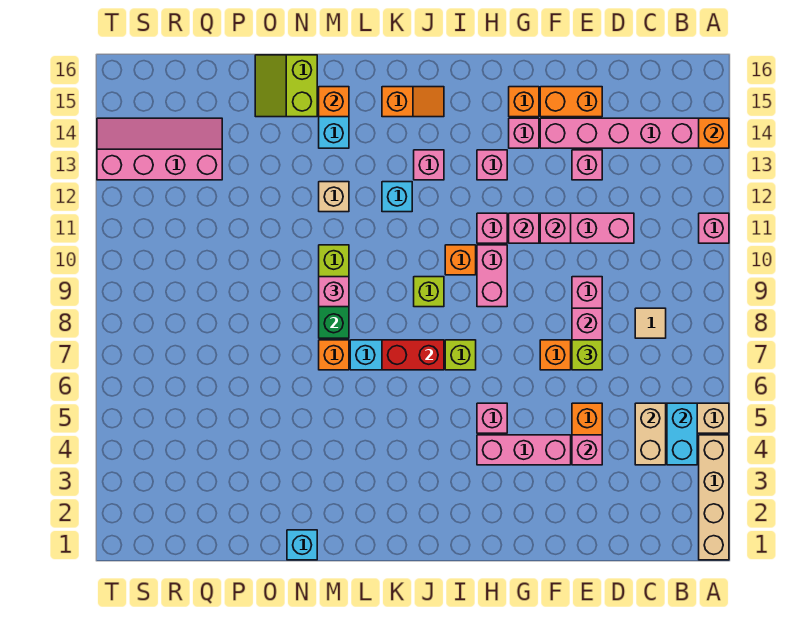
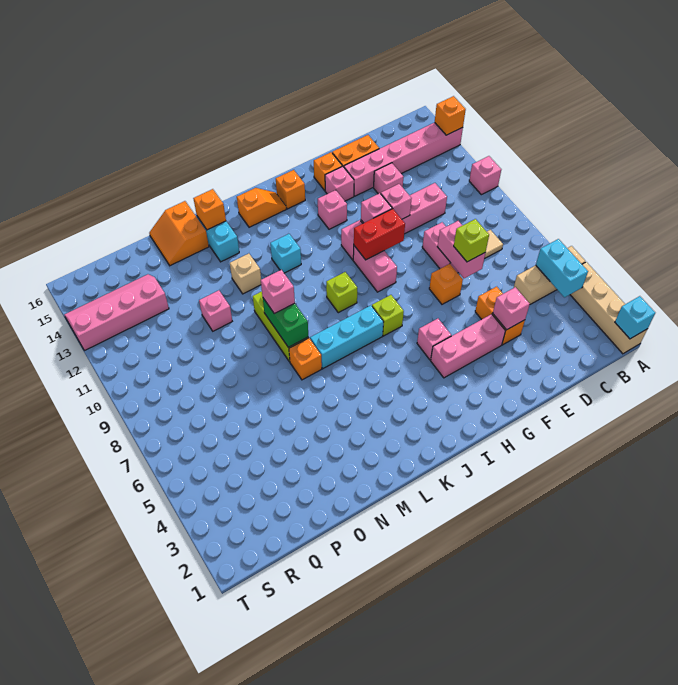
tan brick C4:C5 level 2 -> none
orange brick I10 level 1 -> orange brick I15 level 1
red brick J7:K7 level 2 -> red brick G10:H10 level 2
pink brick J13 level 1 -> pink brick O11 level 1
cyan brick N1 level 1 -> cyan brick A1 level 2
lime slope N15:O16 level 1 top N -> orange slope N15:O16 level 1 top N

